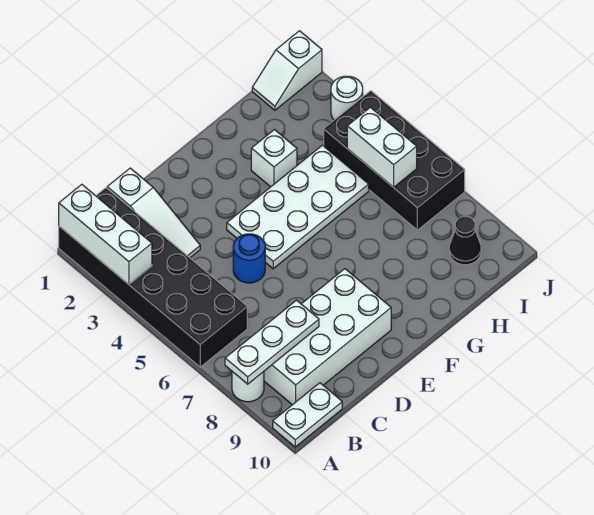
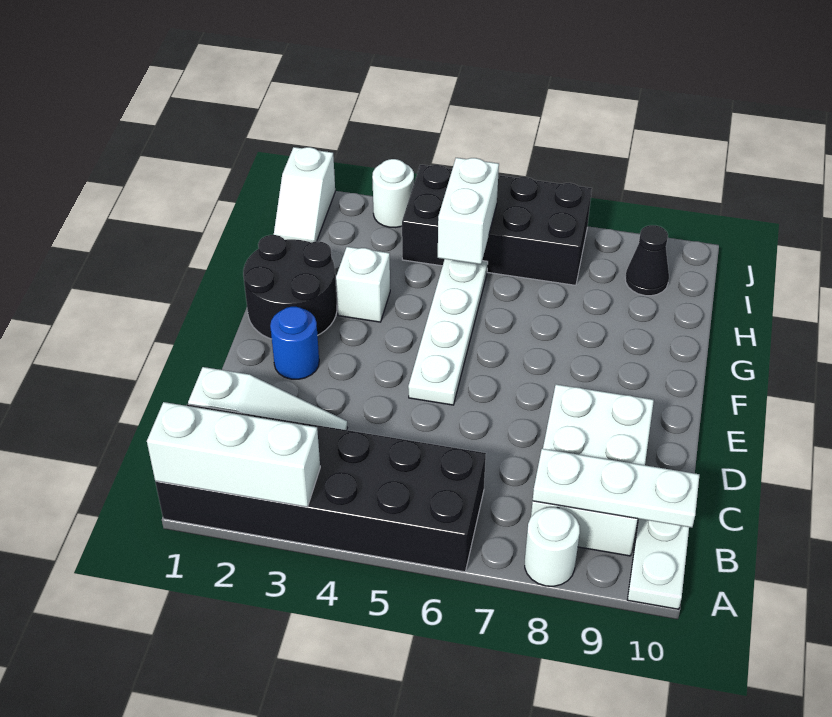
white plate A8:C8 level 2 -> white plate B8:B10 level 2
white brick B8:E9 level 1 -> white brick B8:D9 level 1
blue round brick D5 level 1 -> blue round brick E2 level 1
white plate E4:H5 level 1 -> white plate E5:H5 level 1
none -> black round brick F1:G2 level 1
white brick I5:I6 level 2 -> white brick H5:I5 level 2

